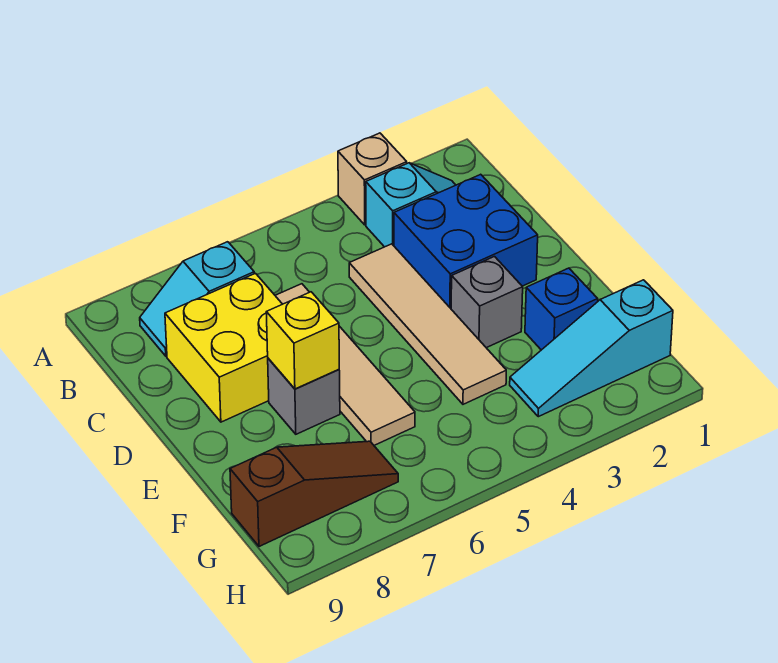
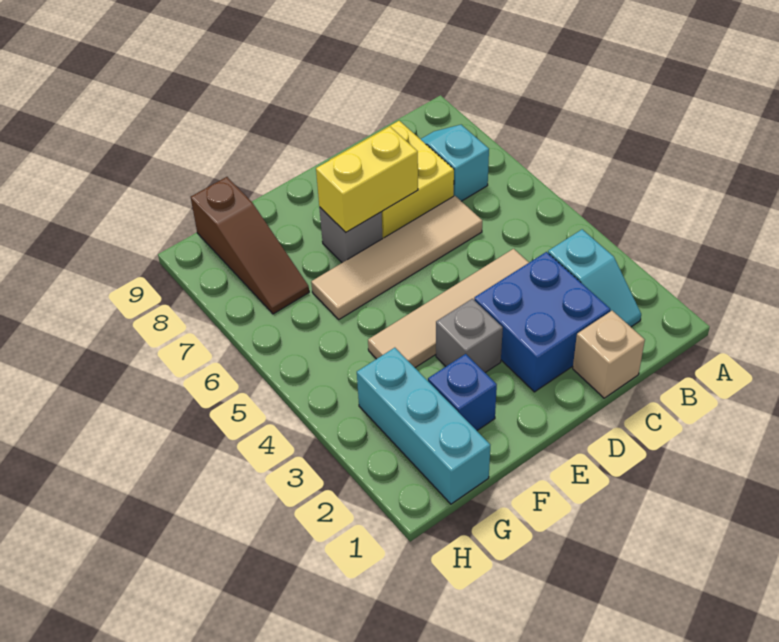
tan brick A3 level 1 -> tan brick C1 level 1
yellow brick E7 level 2 -> yellow brick D7:E7 level 2
cyan slope G1:G3 level 1 top 1 -> cyan brick G1:G3 level 1

